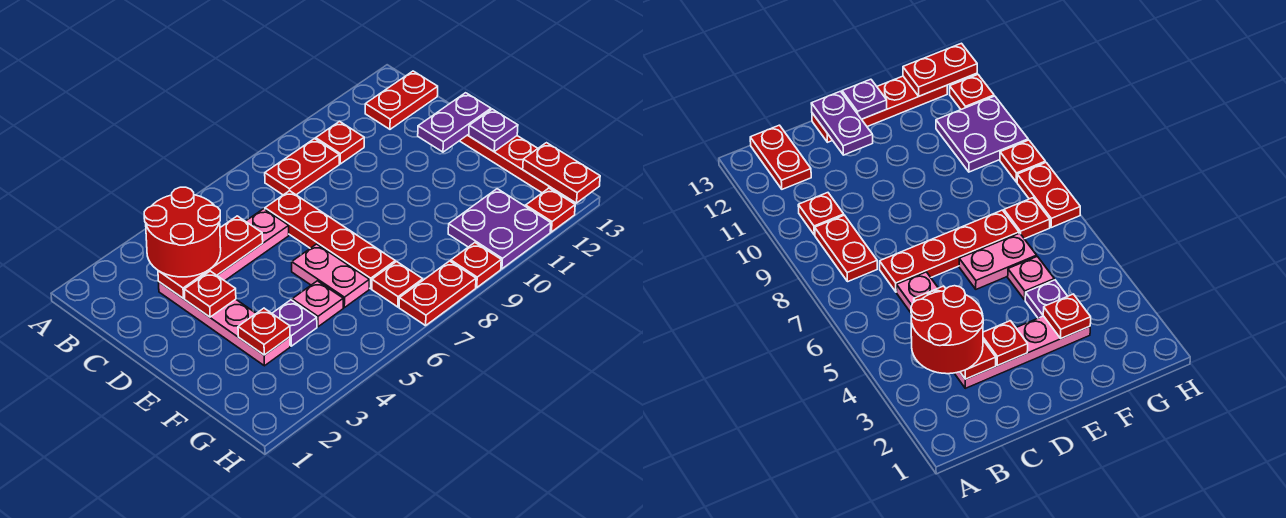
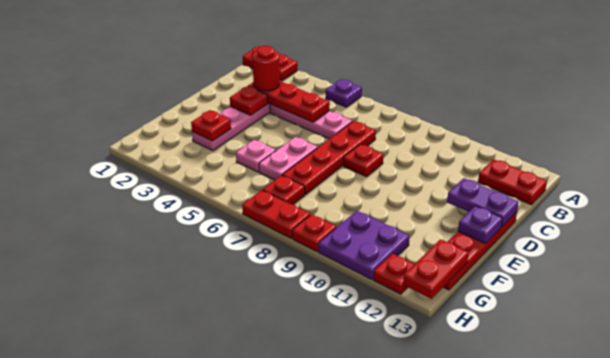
red round brick B3:C4 level 3 -> red round brick C3 level 3
red plate B8:B9 level 1 -> red plate A1:A2 level 1
red plate B10 level 1 -> red plate D8 level 1
purple plate F4 level 1 -> purple plate A5 level 1

